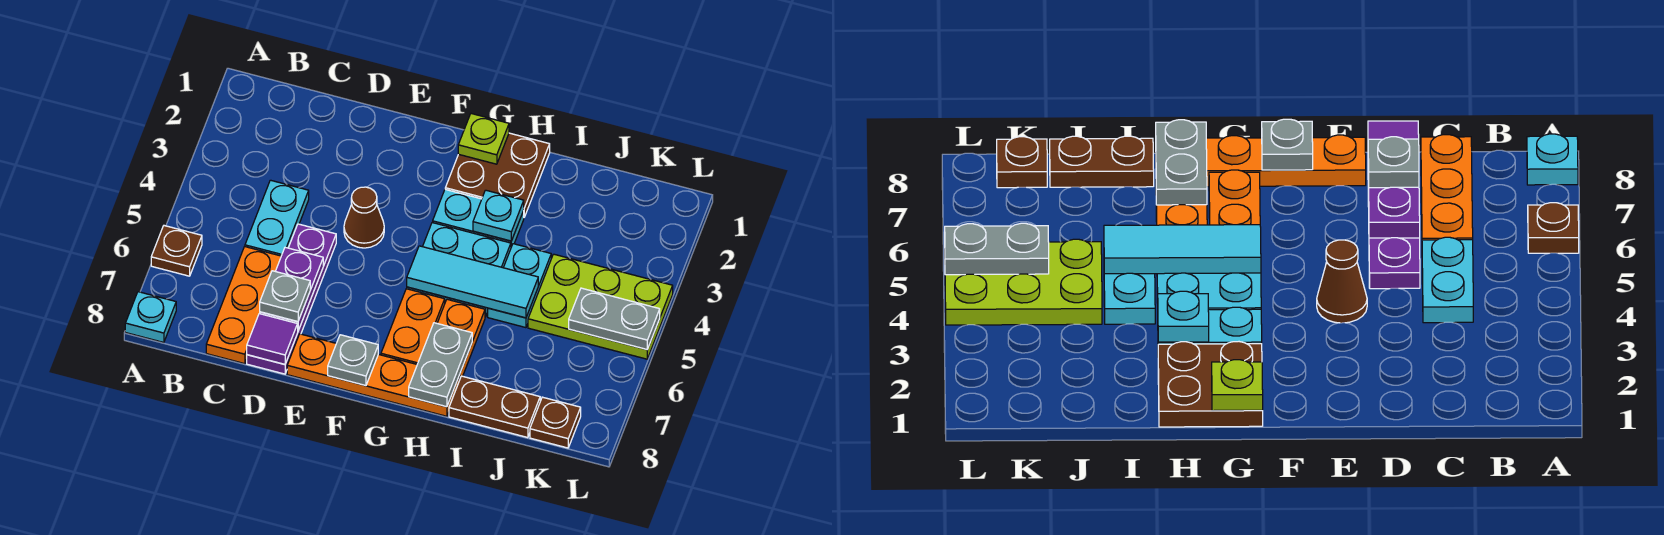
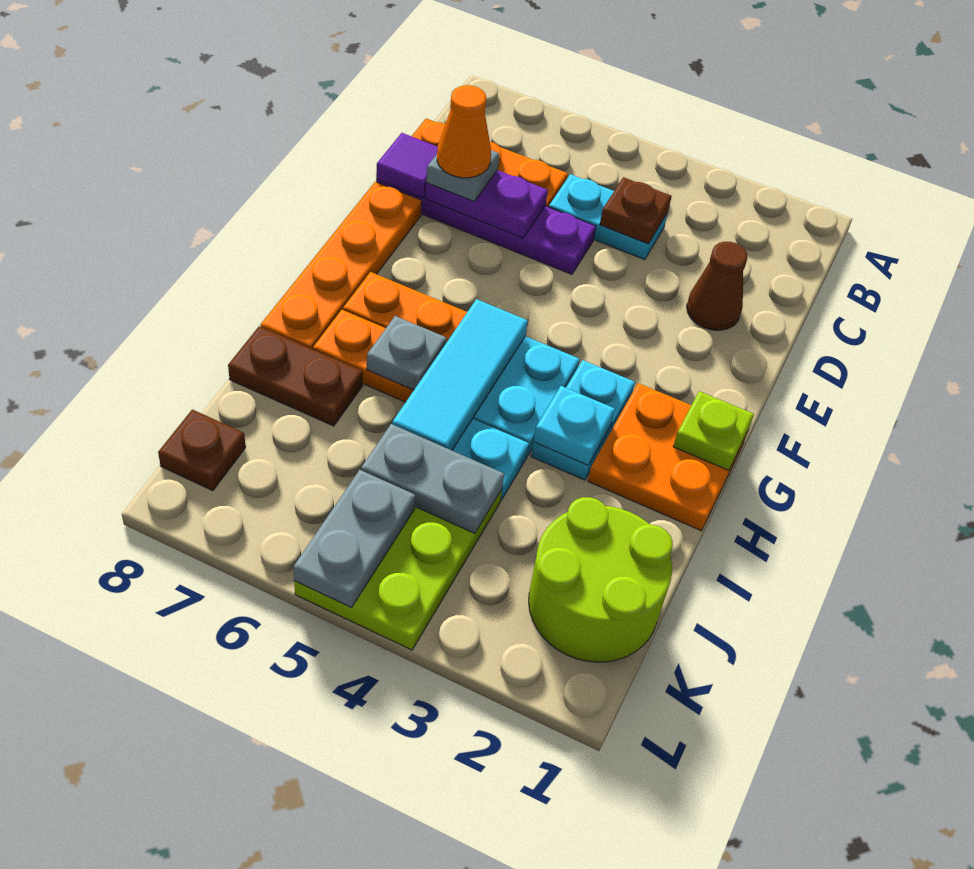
brown plate A6 level 1 -> brown plate C4 level 2
cyan plate A8 level 1 -> none
none -> orange cone D7 level 4
brown cone E4 level 1 -> brown cone D2 level 1
grey plate F8 level 2 -> grey plate H6 level 2
brown plate G1:H2 level 1 -> orange plate G1:H2 level 1
grey plate H7:H8 level 2 -> grey plate J4:J5 level 2
brown plate I8:J8 level 1 -> brown plate I7:I8 level 1
none -> lime round brick J1:K2 level 1

